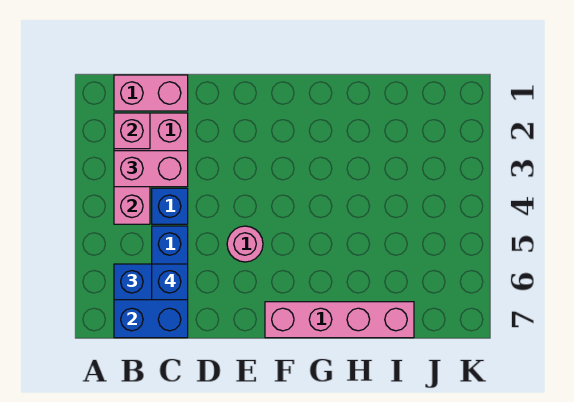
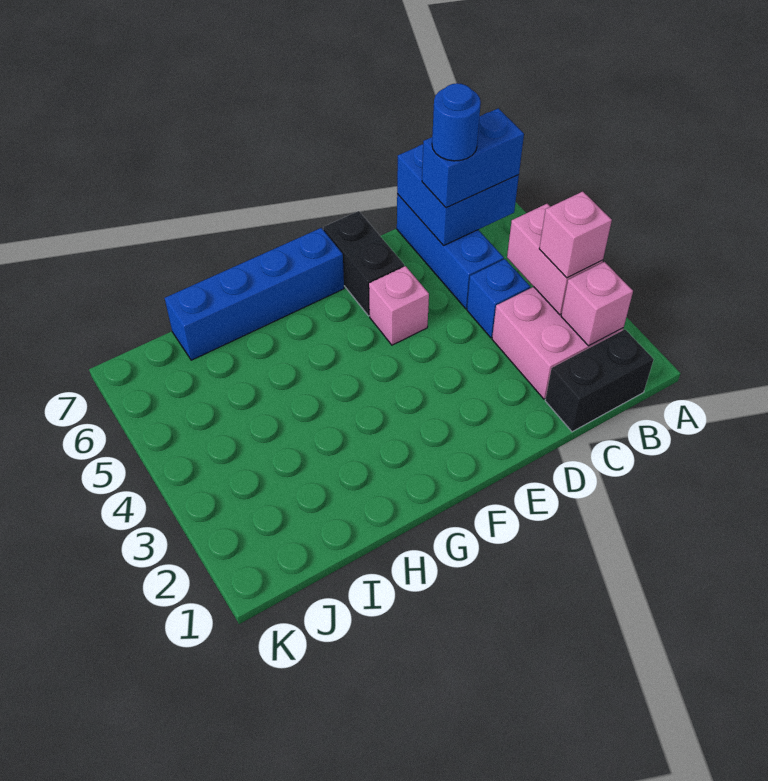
pink brick B1:C1 level 1 -> black brick B1:C1 level 1
pink brick B3:C3 level 3 -> pink brick B3 level 3
blue brick C6 level 4 -> blue round brick C6 level 4
pink round brick E5 level 1 -> pink brick E5 level 1
none -> black brick E6:E7 level 1
pink brick F7:I7 level 1 -> blue brick F7:I7 level 1

